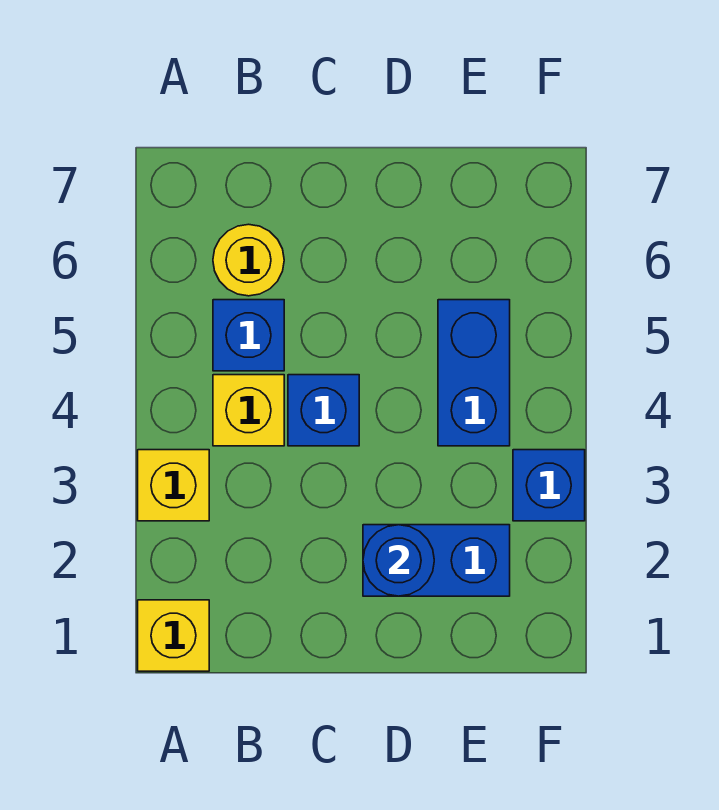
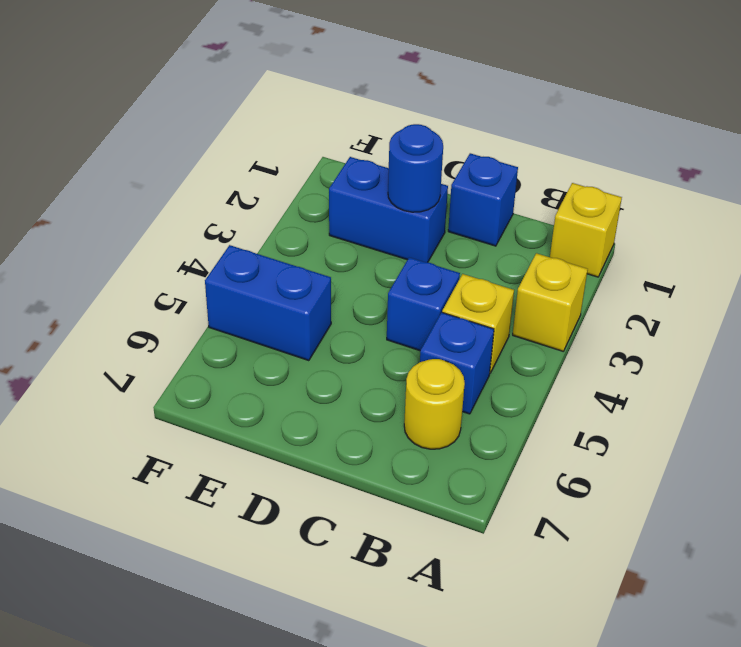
blue brick E4:E5 level 1 -> blue brick E5:F5 level 1
blue brick F3 level 1 -> blue brick C1 level 1

